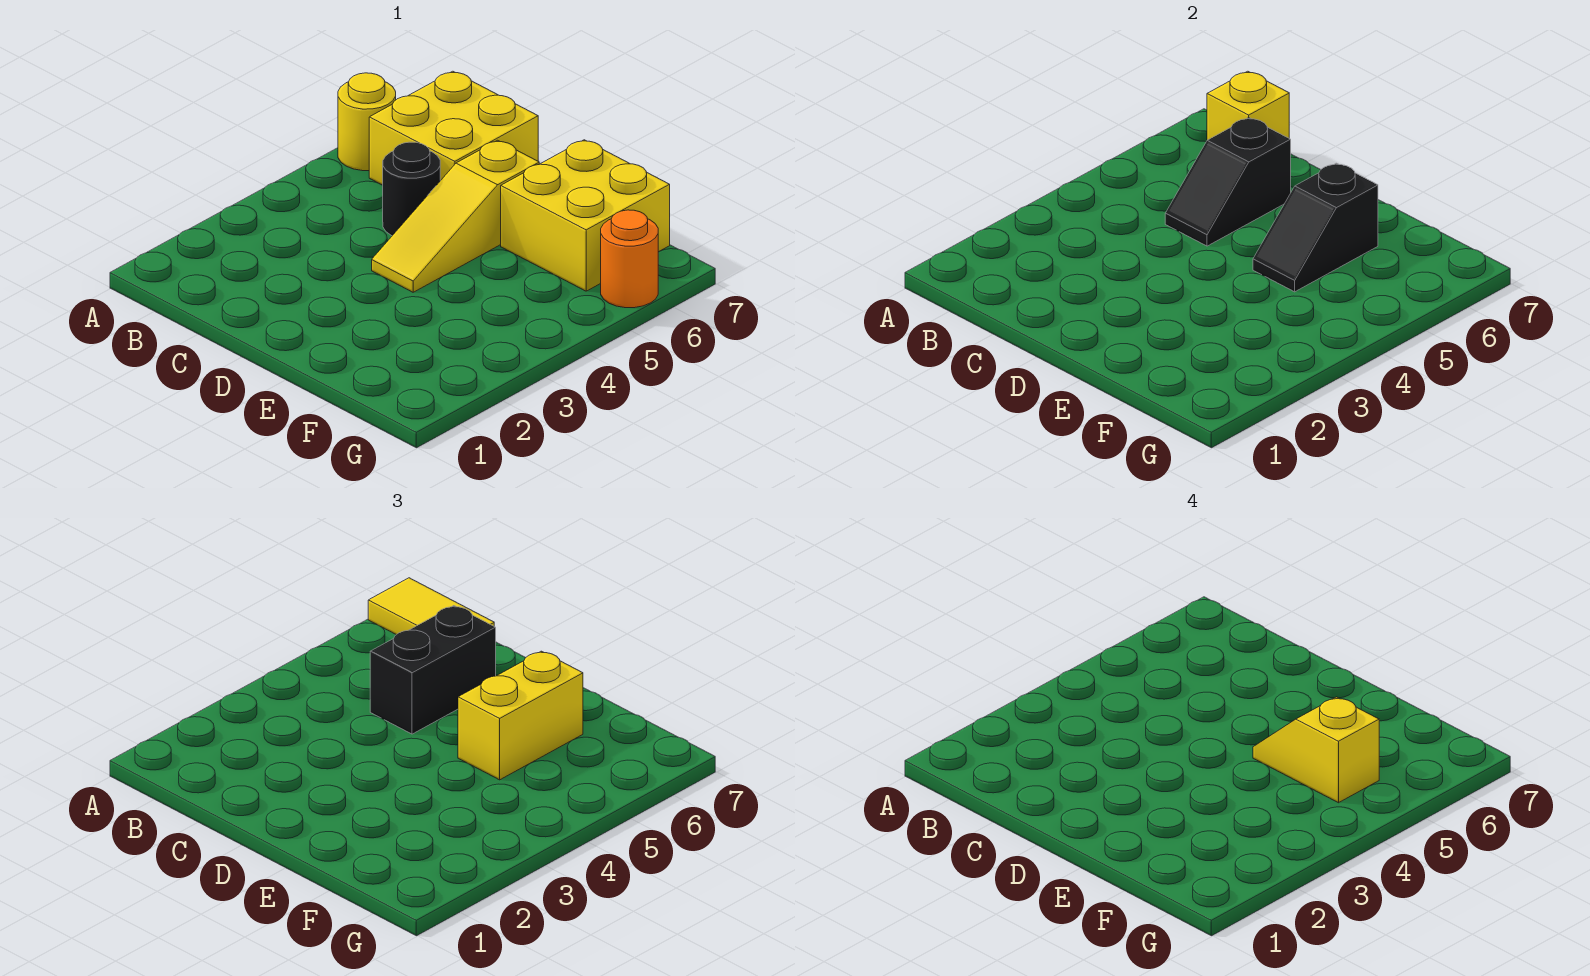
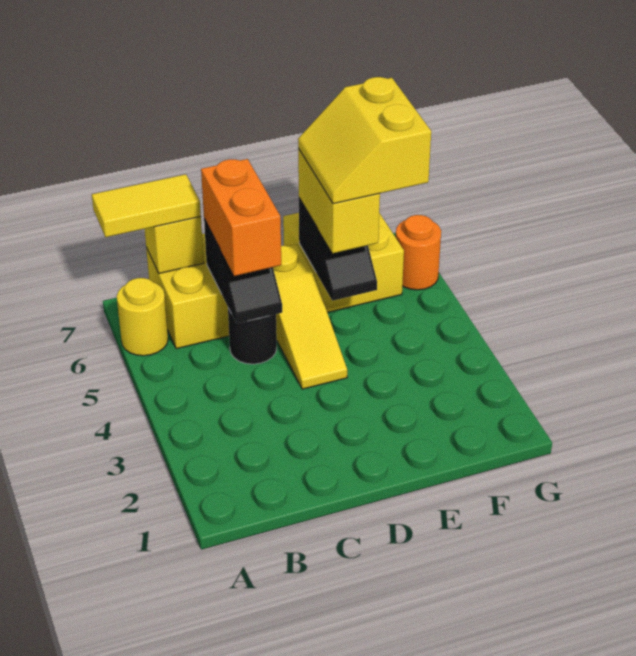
black brick C5:C6 level 3 -> orange brick C5:C6 level 3
yellow slope E5:F5 level 4 top F -> yellow slope E5:F6 level 4 top F

